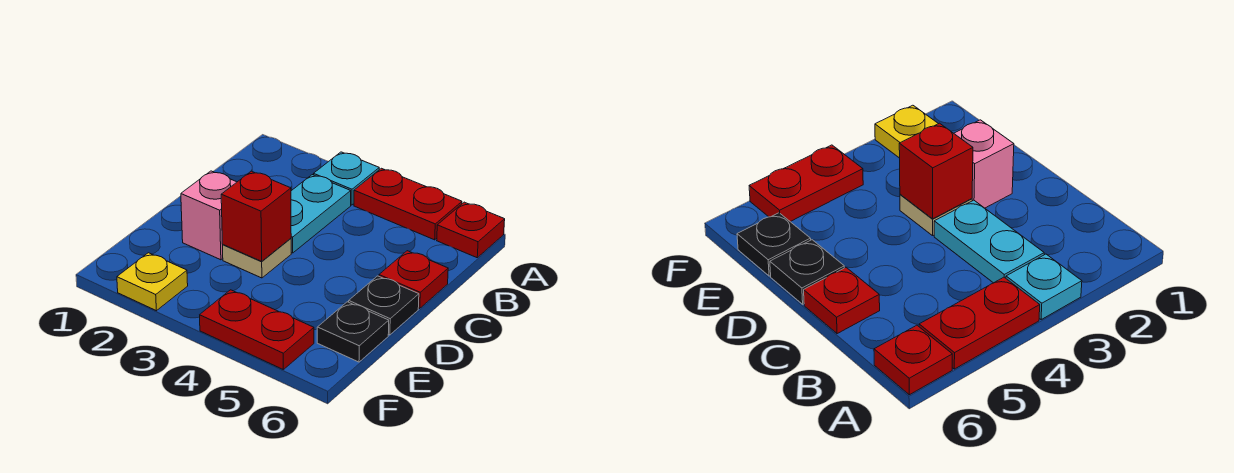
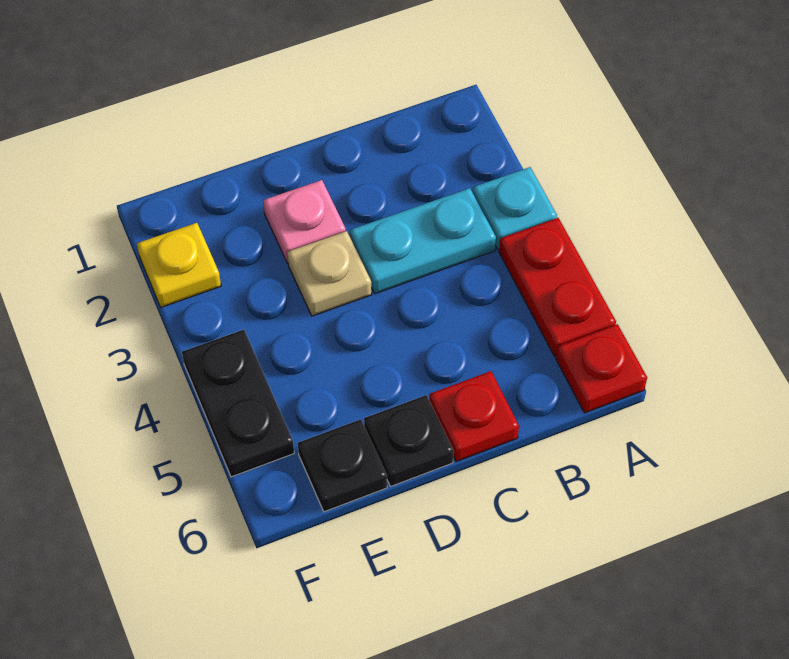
pink brick D2 level 1 -> pink plate D2 level 1
red brick D3 level 2 -> none
red plate F4:F5 level 1 -> black plate F4:F5 level 1

